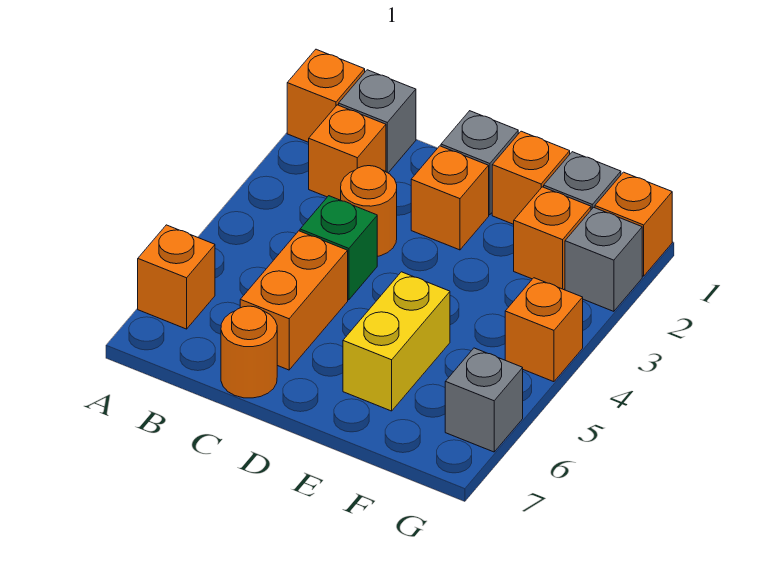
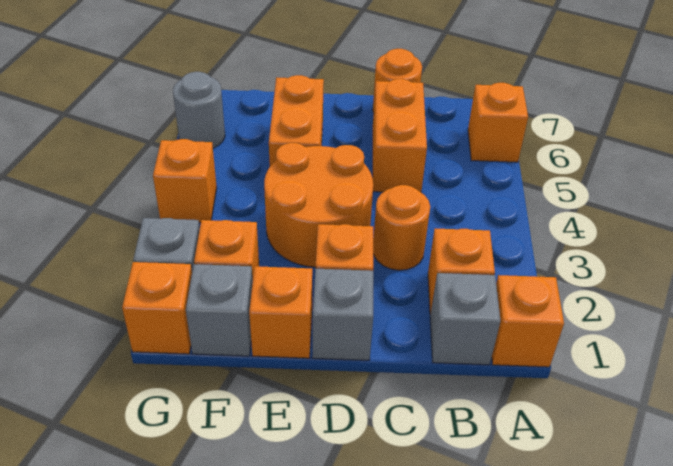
green brick C4 level 1 -> none
none -> orange round brick D3:E4 level 1
yellow brick E5:E6 level 1 -> orange brick E5:E6 level 1
grey brick G6 level 1 -> grey round brick G6 level 1

